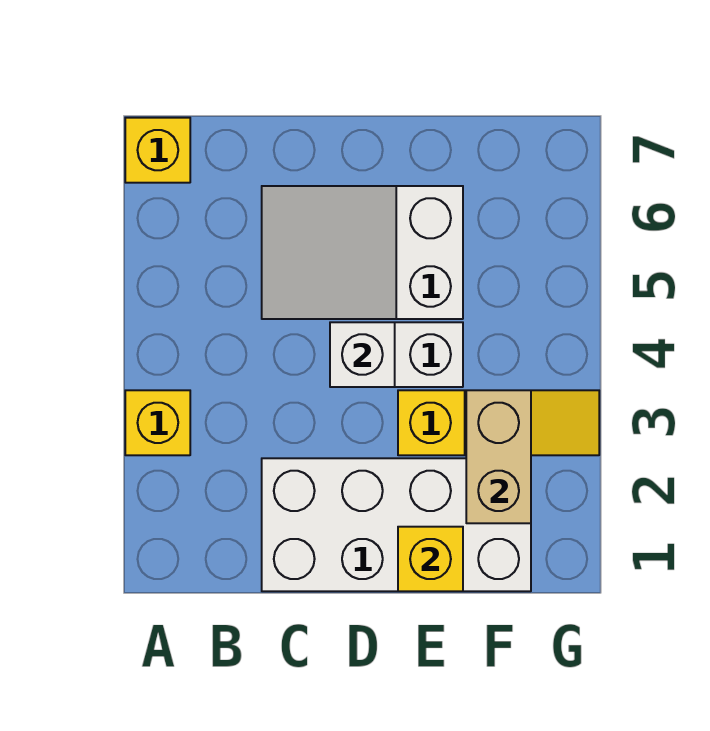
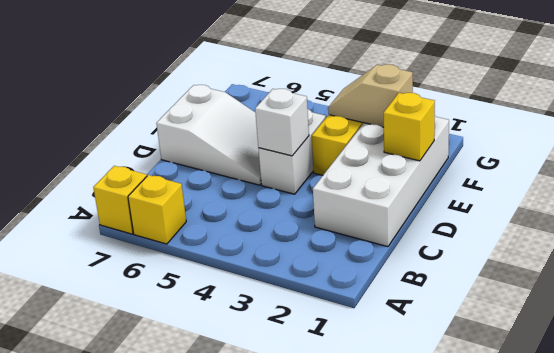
yellow brick A3 level 1 -> yellow brick A6 level 1
white slope C5:E6 level 1 top E -> white slope D5:E7 level 1 top 7
tan brick F2:F3 level 2 -> tan slope F2:F3 level 2 top 2

